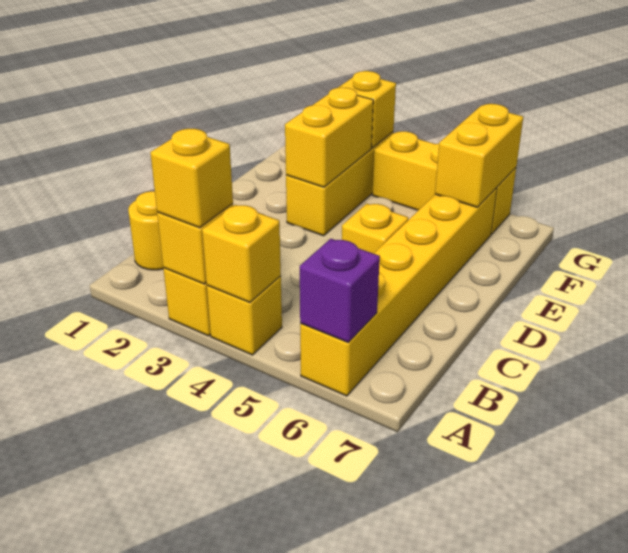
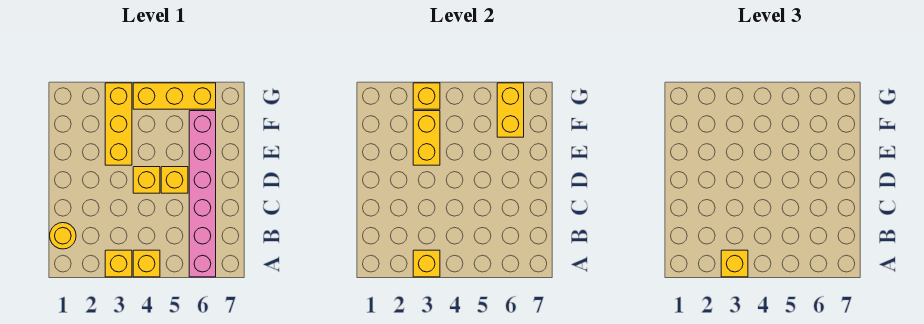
yellow brick A4 level 2 -> yellow brick D4 level 1
yellow brick A6:F6 level 1 -> pink brick A6:F6 level 1
purple brick A6 level 2 -> none

